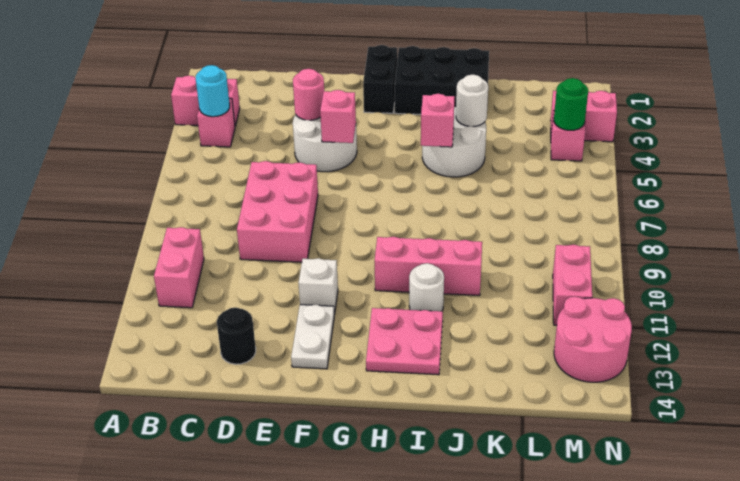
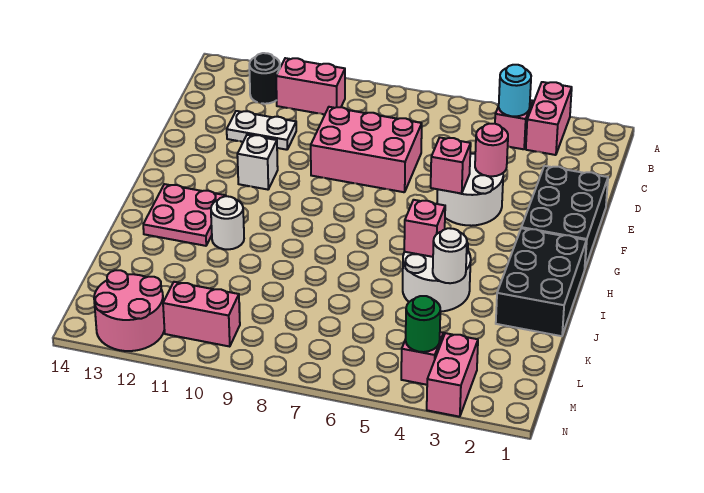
black round brick D13 level 1 -> black round brick B12 level 1
white plate F12:F13 level 1 -> white plate D11:D12 level 1
black brick G1:G2 level 1 -> black brick E1:G2 level 1
pink brick H10:J10 level 1 -> none

